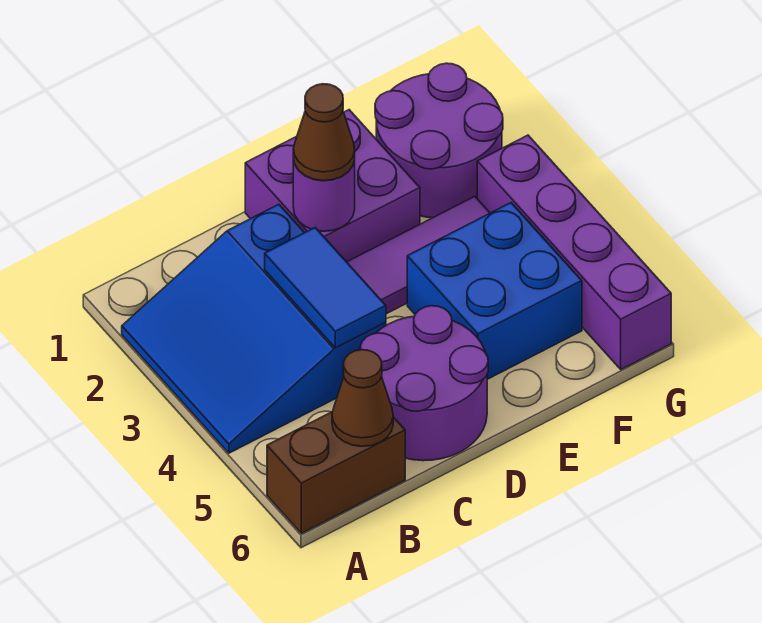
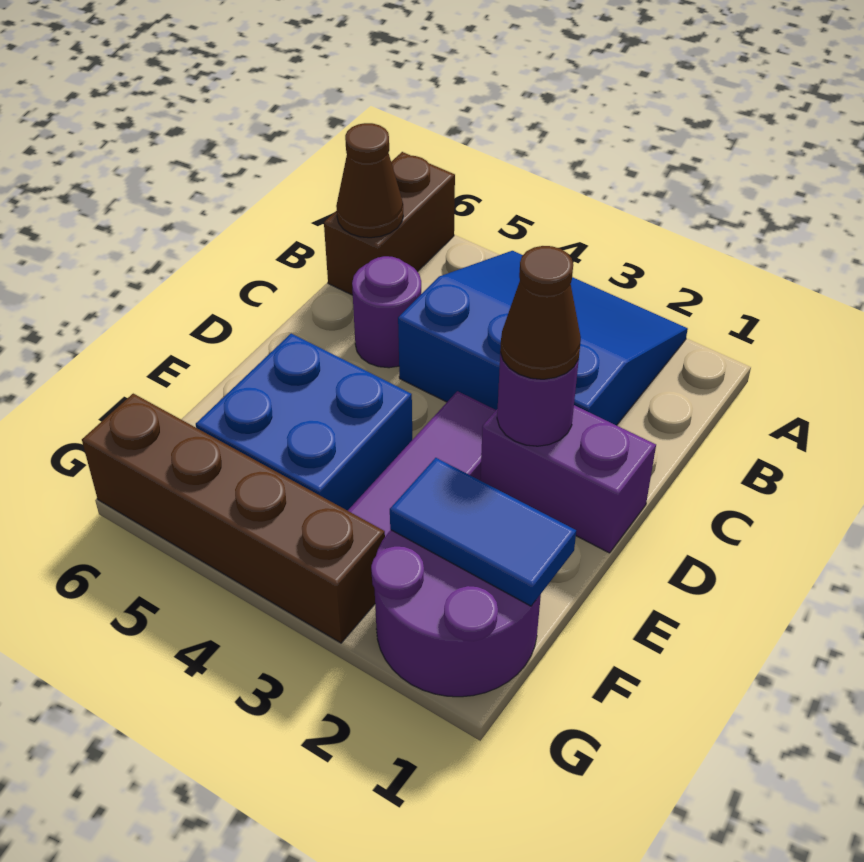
blue tile C3:C4 level 2 -> blue tile F1:F2 level 2
purple round brick C5:D6 level 1 -> purple round brick C5 level 1
purple brick D1:E2 level 1 -> purple brick D1:D2 level 1
purple brick G3:G6 level 1 -> brown brick G3:G6 level 1

